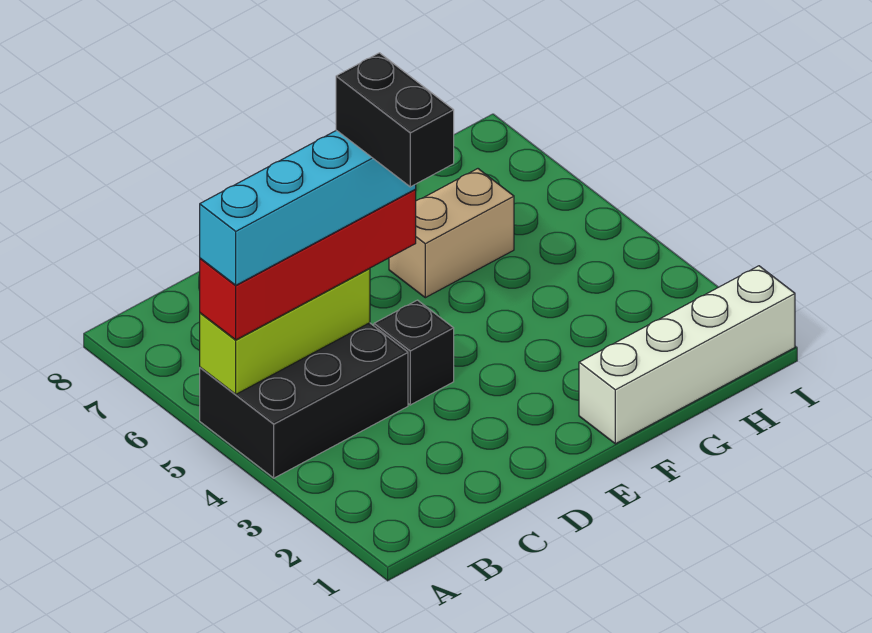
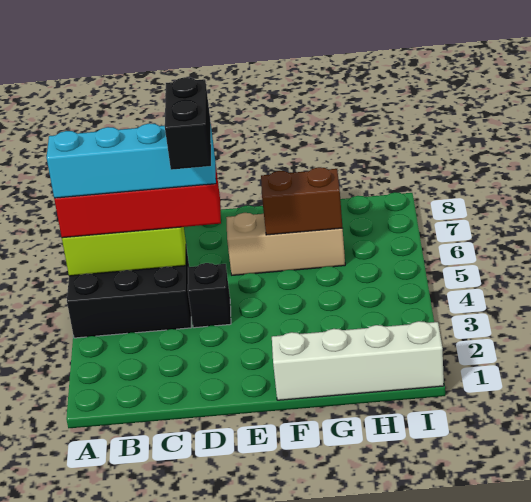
tan brick F6:G6 level 1 -> tan brick E6:G6 level 1
none -> brown brick F6:G6 level 2

